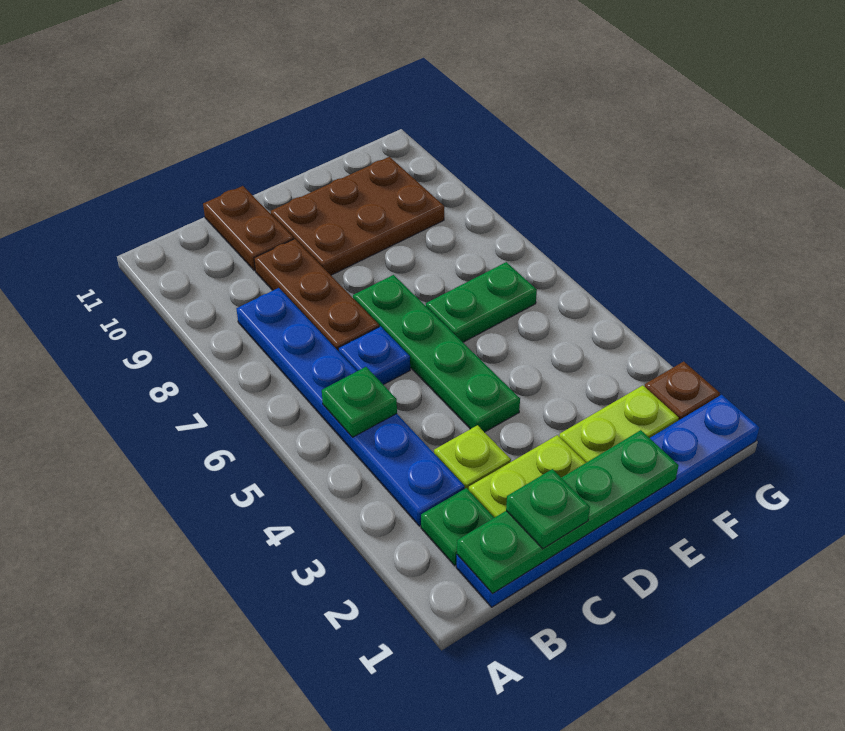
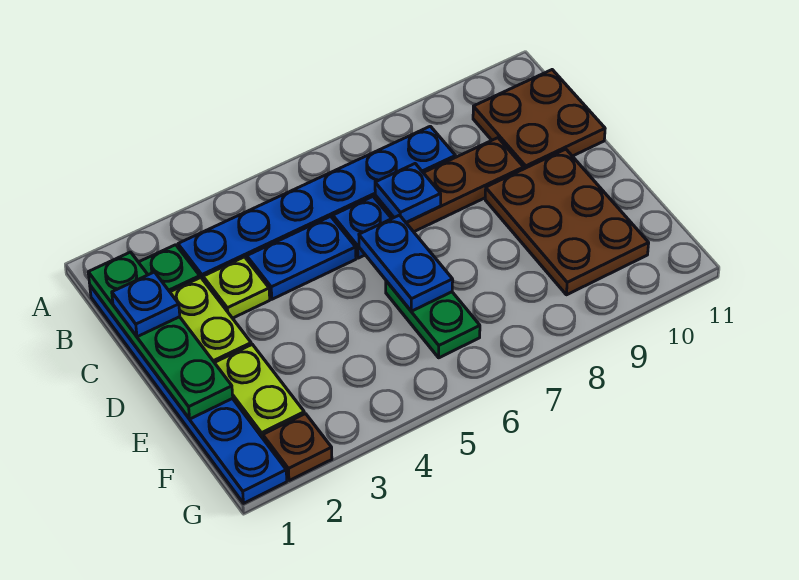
green plate B5 level 2 -> none
green plate C1 level 3 -> blue plate C1 level 3
none -> blue plate C4:C5 level 1
none -> blue plate C7 level 2
brown plate C10:C11 level 1 -> brown plate B10:C11 level 1
green plate D4:D7 level 1 -> none
none -> blue plate D6:E6 level 2

